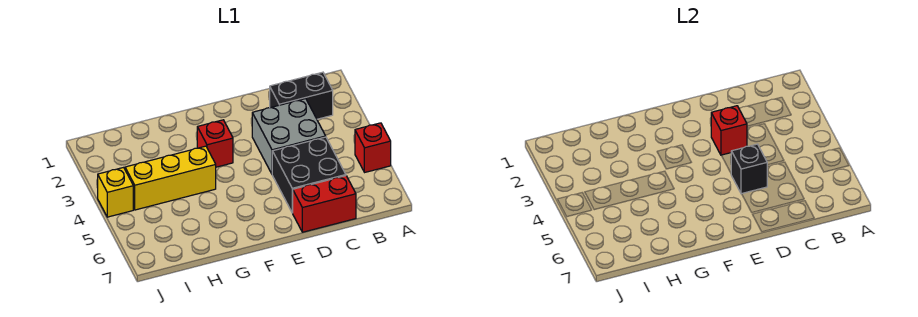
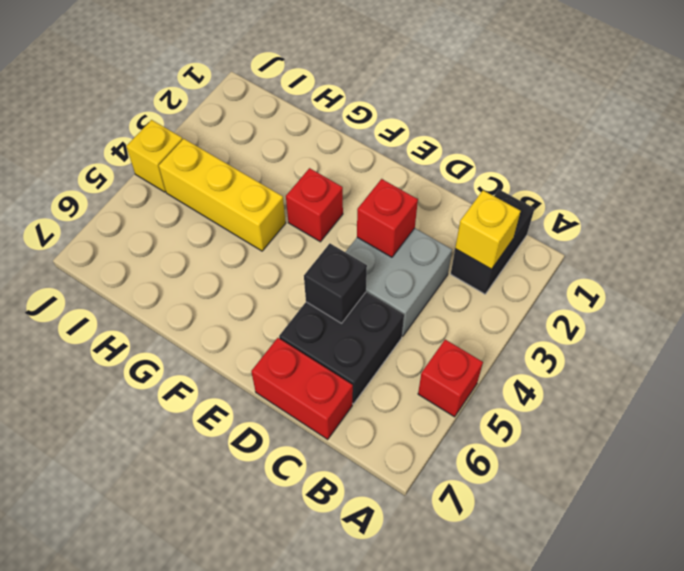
black brick B2:C2 level 1 -> black brick B1:B2 level 1
none -> yellow brick B2 level 2

